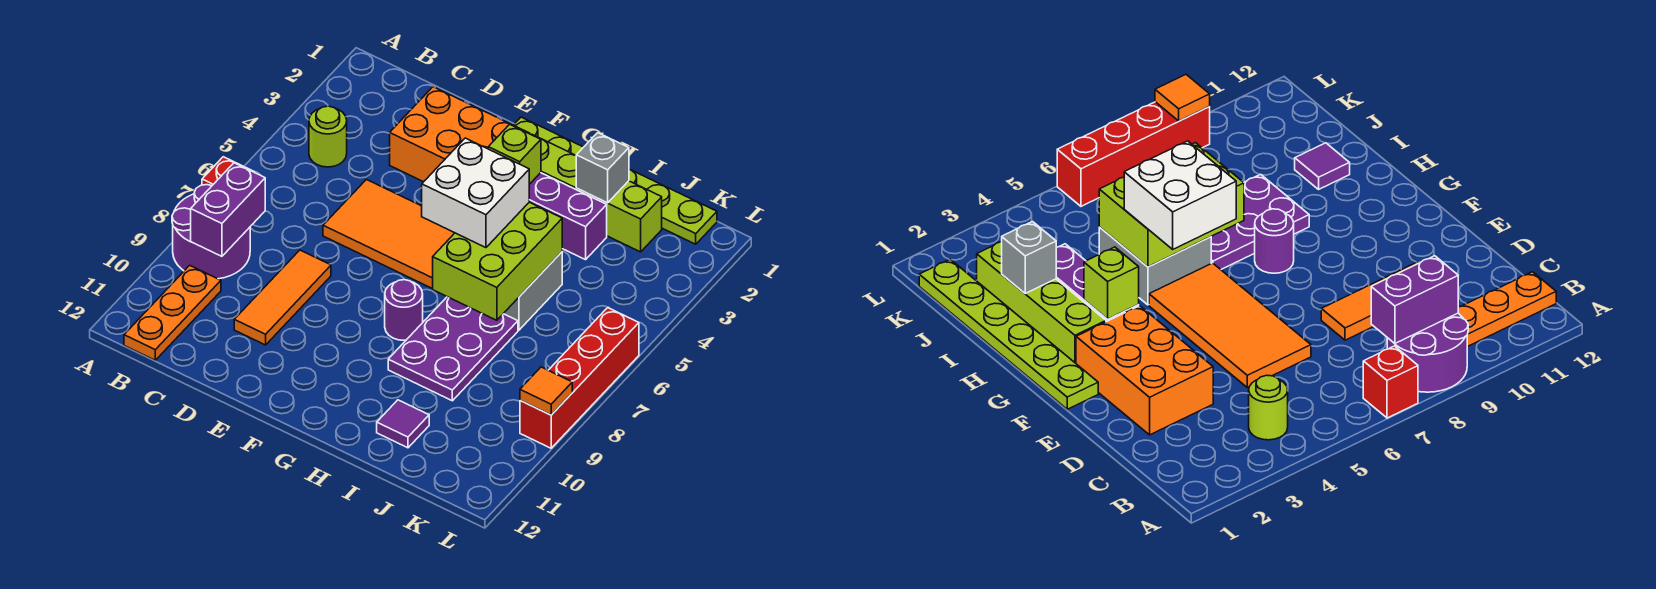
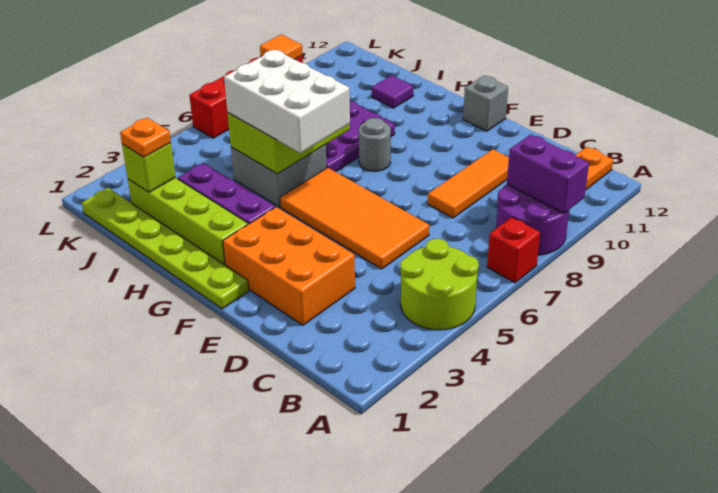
lime round brick B4 level 1 -> lime round brick A4:B5 level 1
purple brick B8:B9 level 2 -> purple brick A9:B9 level 2
lime brick G3 level 2 -> lime brick J2 level 2
white brick G5:H6 level 3 -> white brick G5:I6 level 3
purple round brick G8 level 1 -> grey round brick G8 level 1
grey brick I2 level 2 -> grey brick F12 level 1
none -> orange plate J2 level 3

